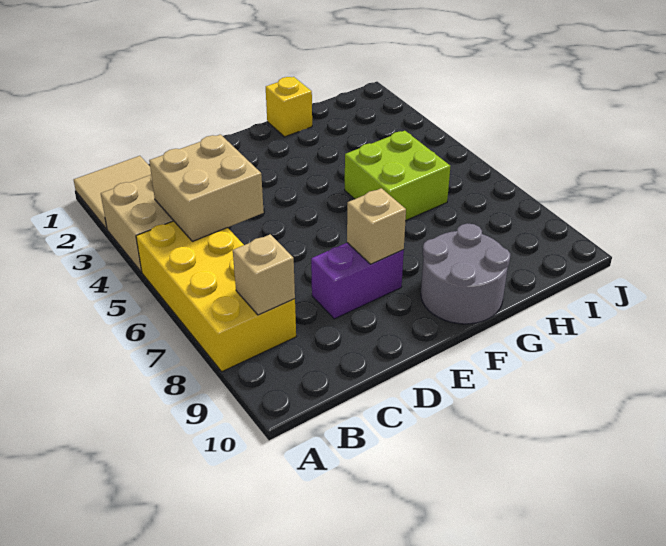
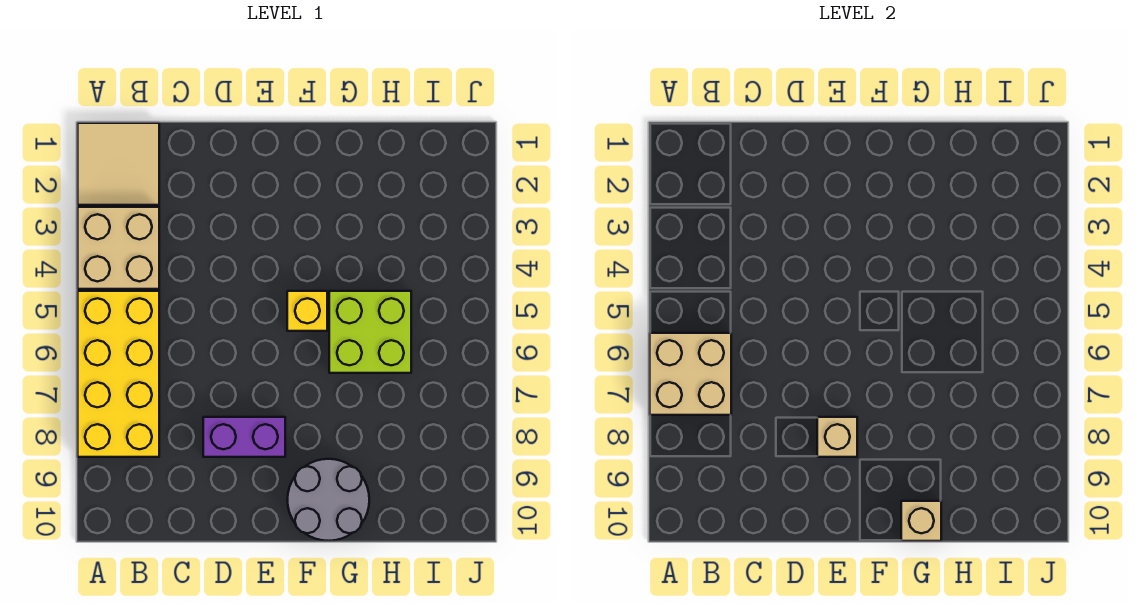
tan brick B4:C5 level 2 -> tan brick A6:B7 level 2
tan brick B8 level 2 -> tan brick G10 level 2
yellow brick G1 level 1 -> yellow brick F5 level 1

